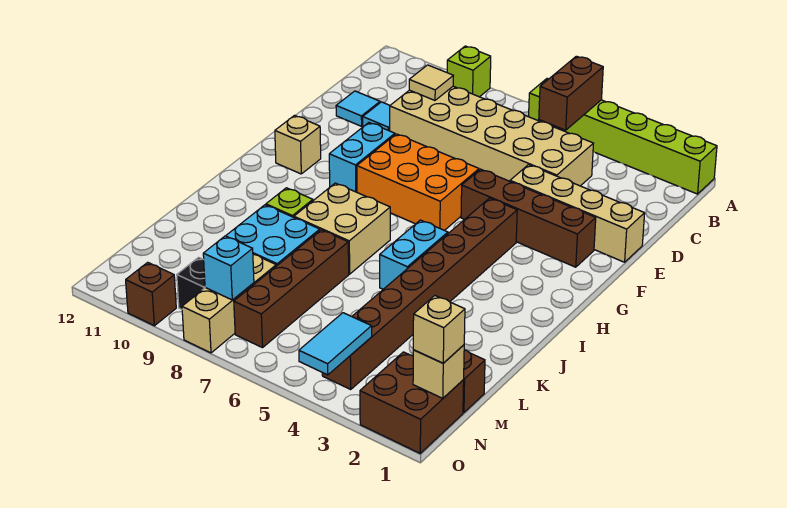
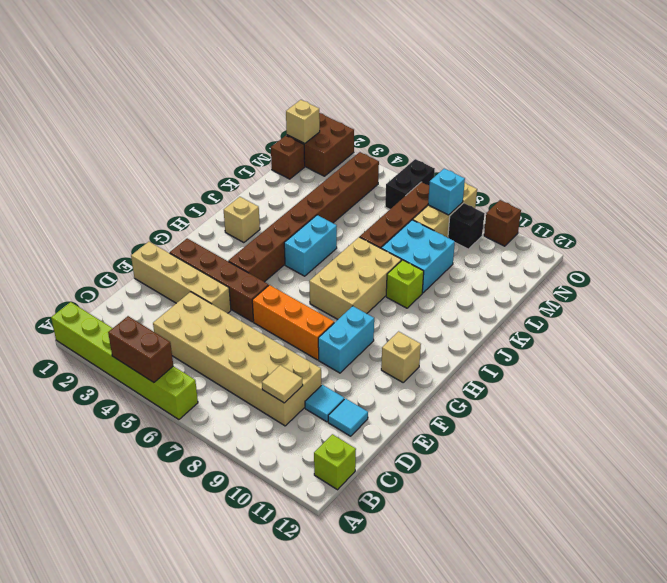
brown brick A5:B5 level 2 -> brown brick A4:A5 level 2
lime brick A9 level 1 -> lime brick B12 level 1
orange brick F6:G8 level 1 -> orange brick F6:F8 level 1
tan brick I7:J8 level 1 -> tan brick H7:J8 level 1
tan brick N1 level 3 -> tan brick I2 level 1
cyan tile N4:O4 level 2 -> none
none -> black brick N6:O6 level 1

